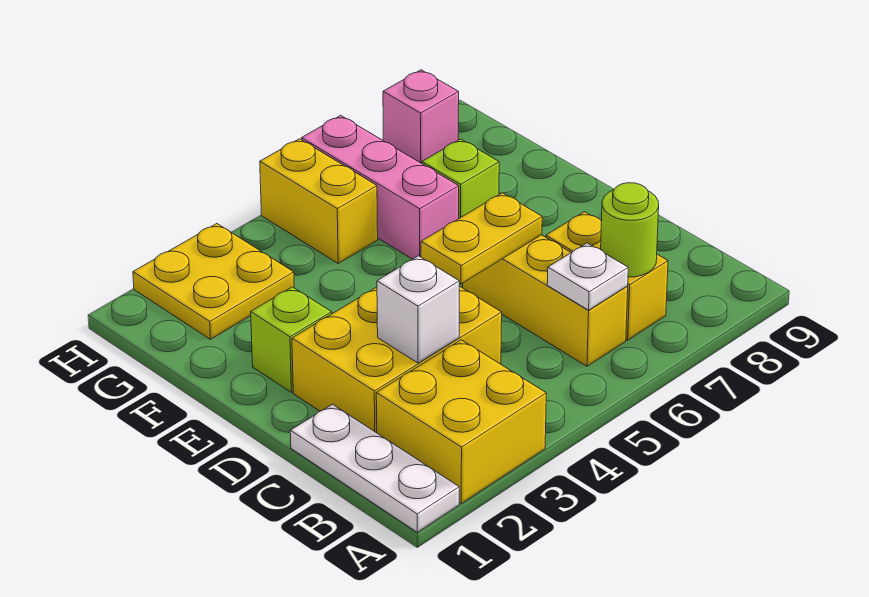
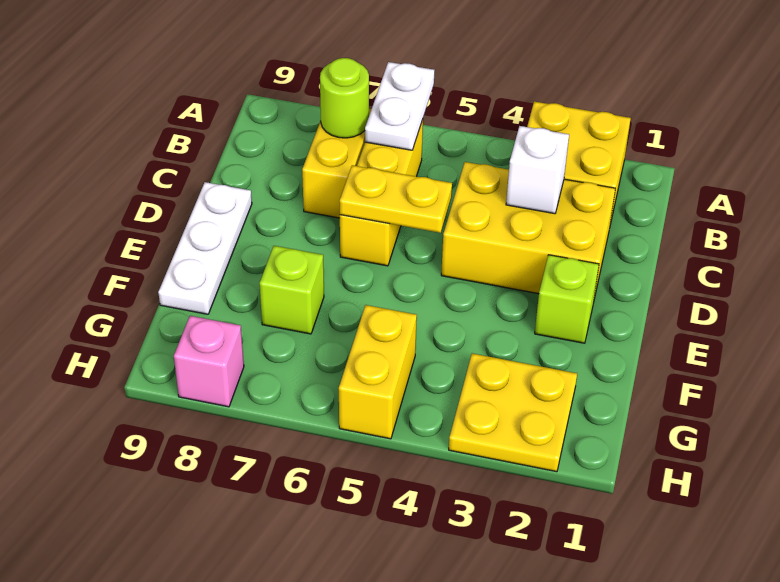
white plate A1:C1 level 1 -> white plate D9:F9 level 1
white plate B6 level 2 -> white plate A6:B6 level 2
pink brick F6:H6 level 1 -> none

